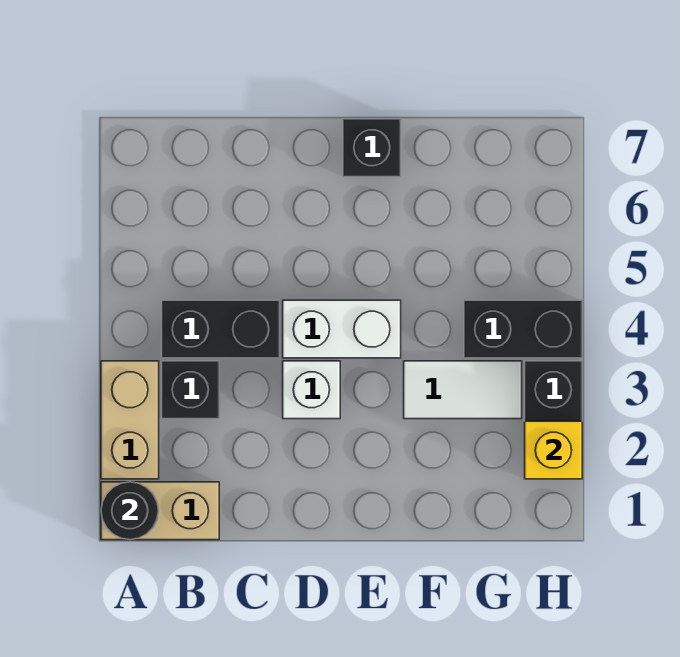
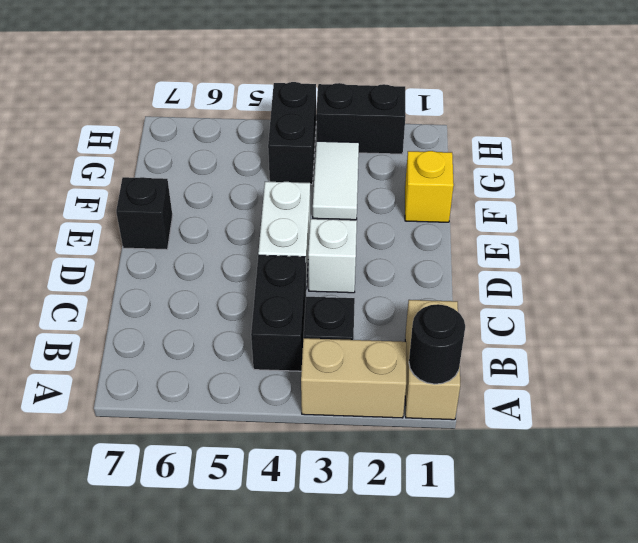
yellow brick H2 level 2 -> yellow brick F1 level 1

